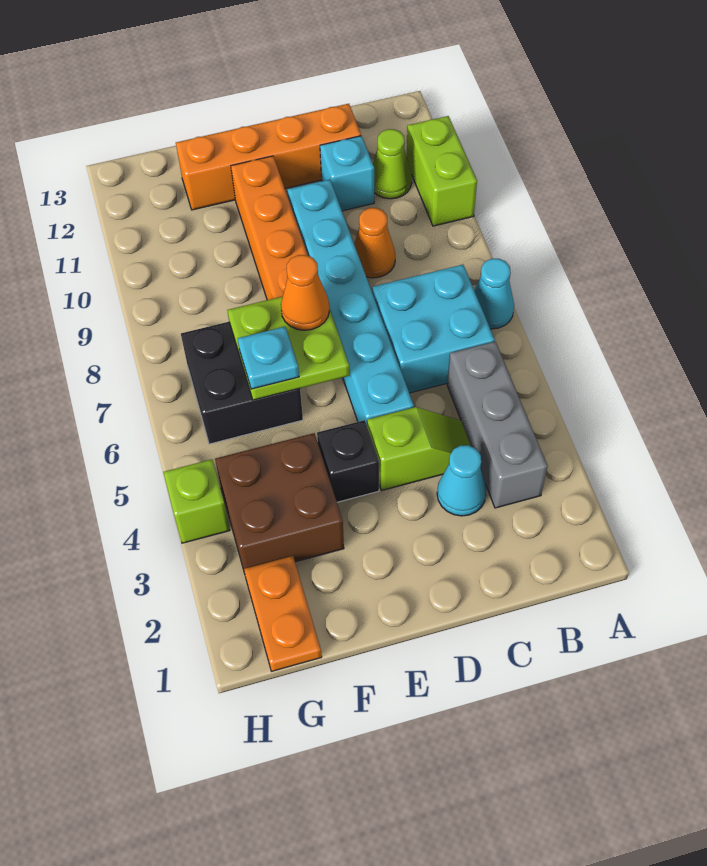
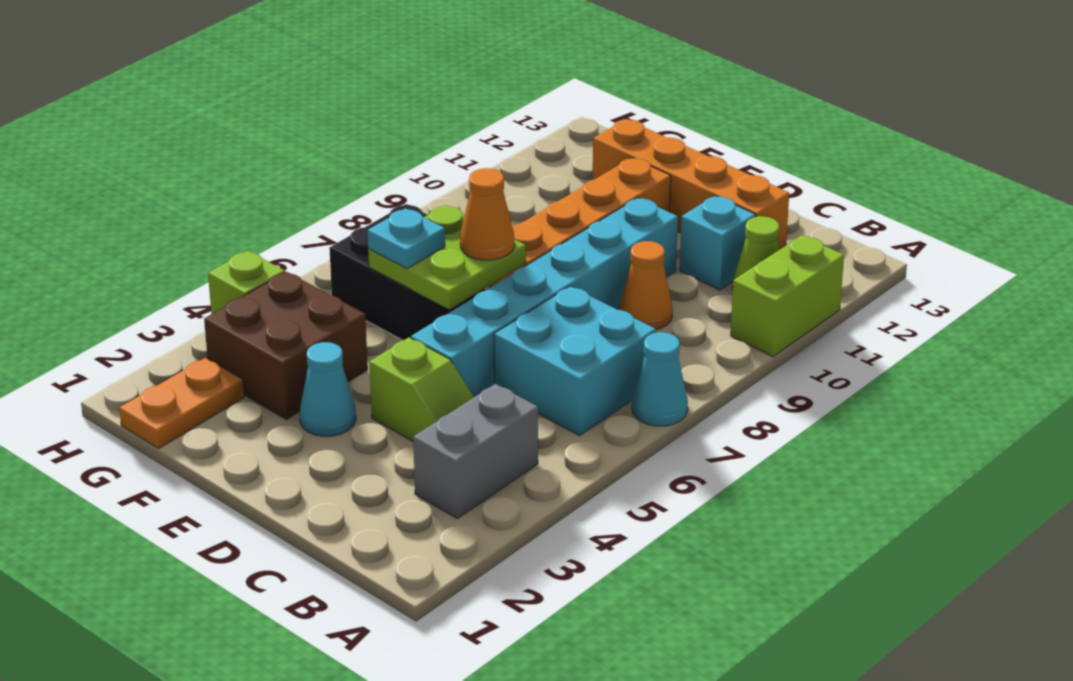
grey brick B3:B5 level 1 -> grey brick B3:B4 level 1
cyan cone C3 level 1 -> cyan cone E3 level 1
black brick E4 level 1 -> none

